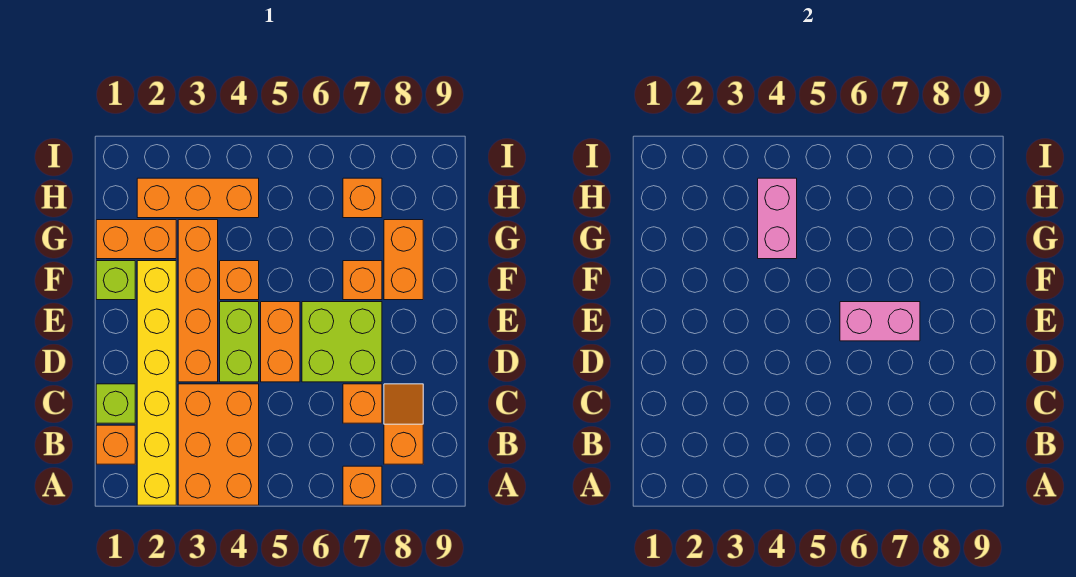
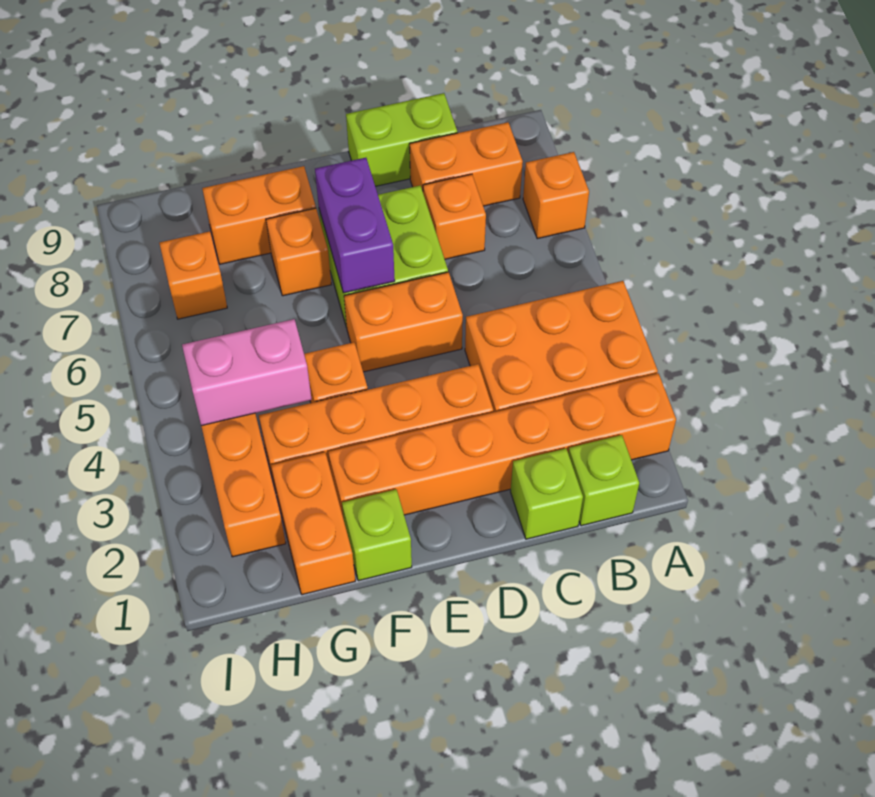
yellow brick A2:F2 level 1 -> orange brick A2:F2 level 1
orange brick B1 level 1 -> lime brick B1 level 1
orange slope B8:C8 level 1 top B -> orange brick B8:C8 level 1
lime brick D4:E4 level 1 -> lime brick C9:D9 level 1
pink brick E6:E7 level 2 -> purple brick E6:E7 level 2

